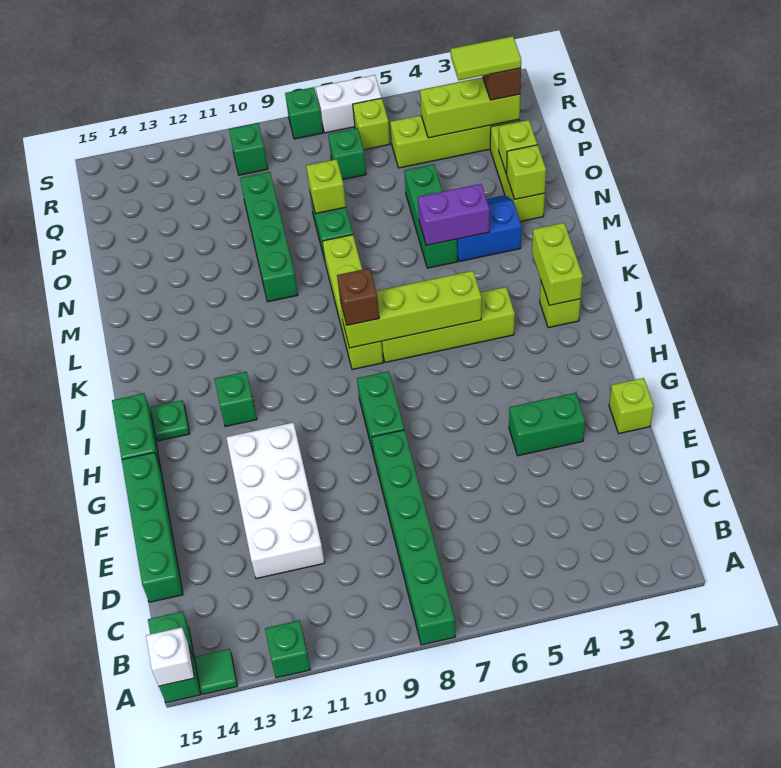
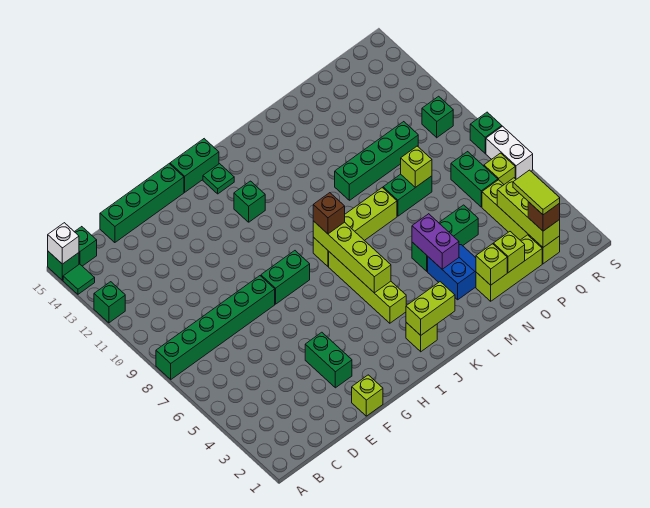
white brick D11:G12 level 1 -> none
green brick Q7 level 1 -> green brick Q6:Q7 level 1

